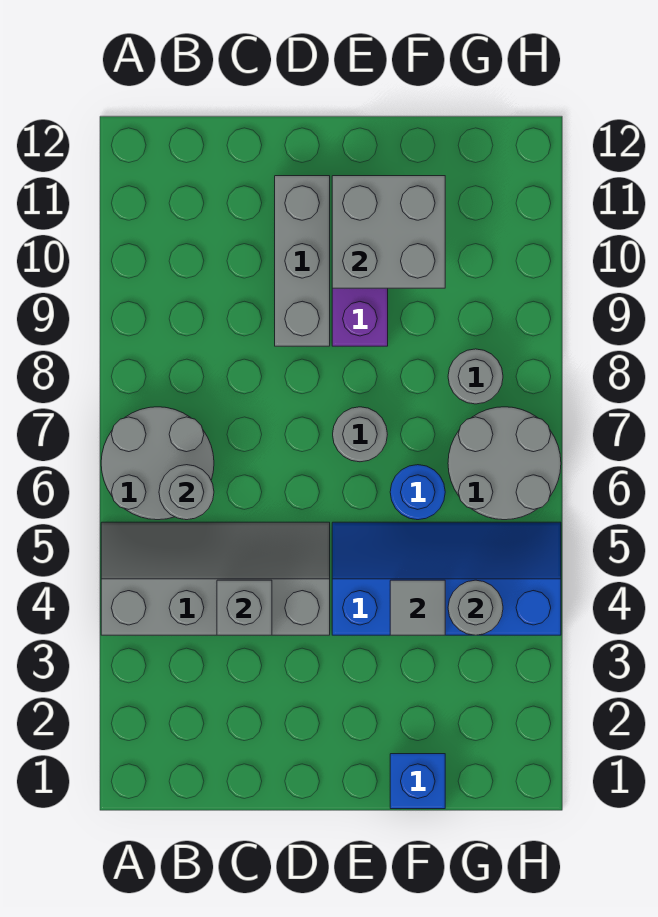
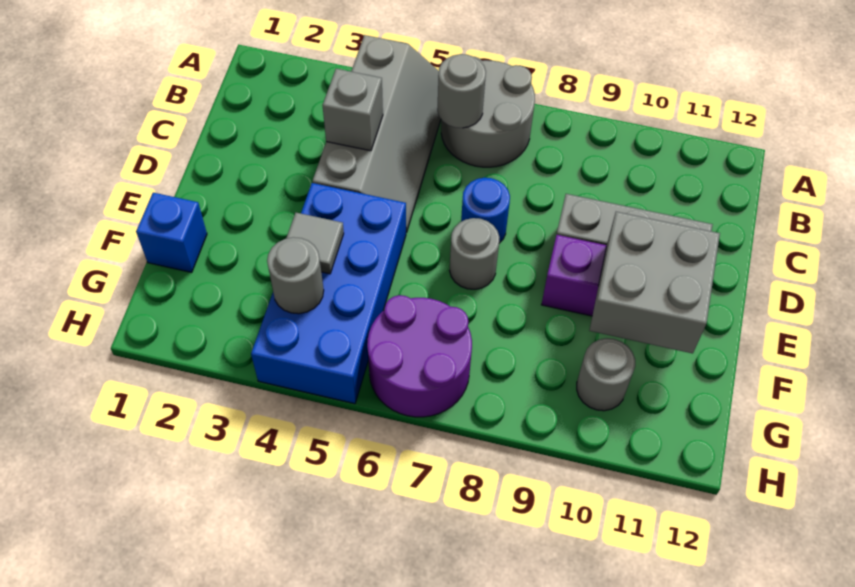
blue slope E4:H5 level 1 top 4 -> blue brick E4:H5 level 1
blue round brick F6 level 1 -> blue round brick D7 level 1
grey round brick G6:H7 level 1 -> purple round brick G6:H7 level 1
grey round brick G8 level 1 -> grey round brick G10 level 1

